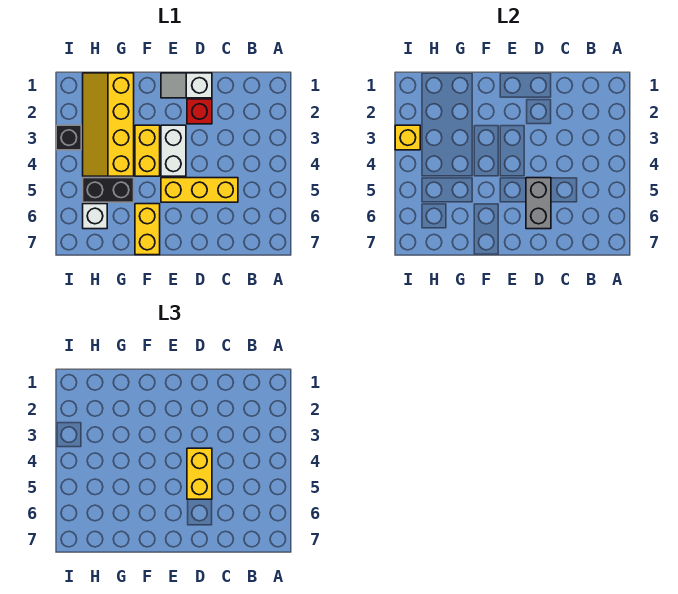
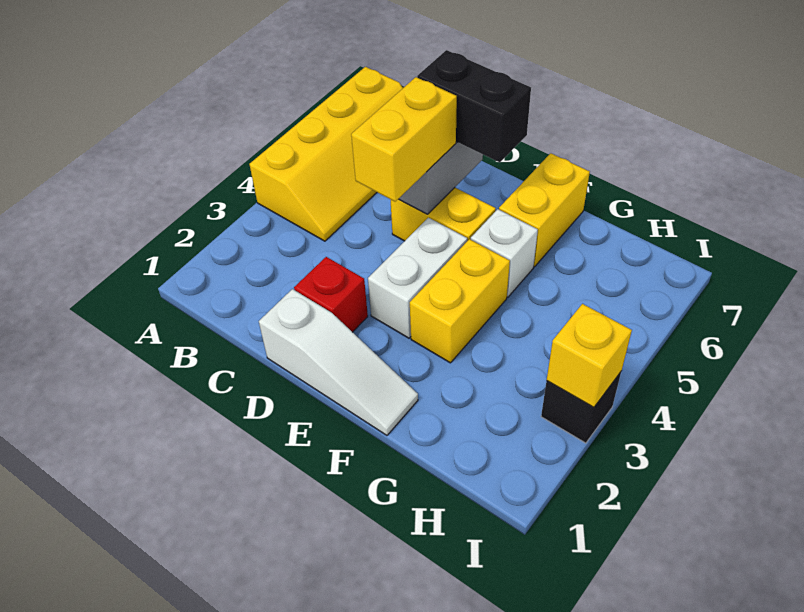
yellow brick C5:E5 level 1 -> yellow brick D5:E5 level 1
white slope D1:E1 level 1 top D -> white slope D1:F1 level 1 top D
yellow slope G1:H4 level 1 top G -> yellow slope A4:B7 level 1 top A
black brick G5:H5 level 1 -> black brick D6:E6 level 3
white brick H6 level 1 -> white brick F5 level 1

